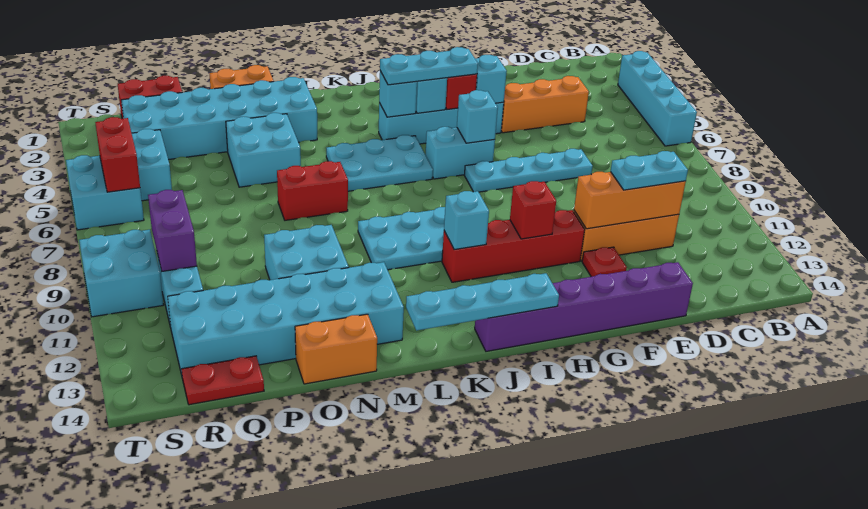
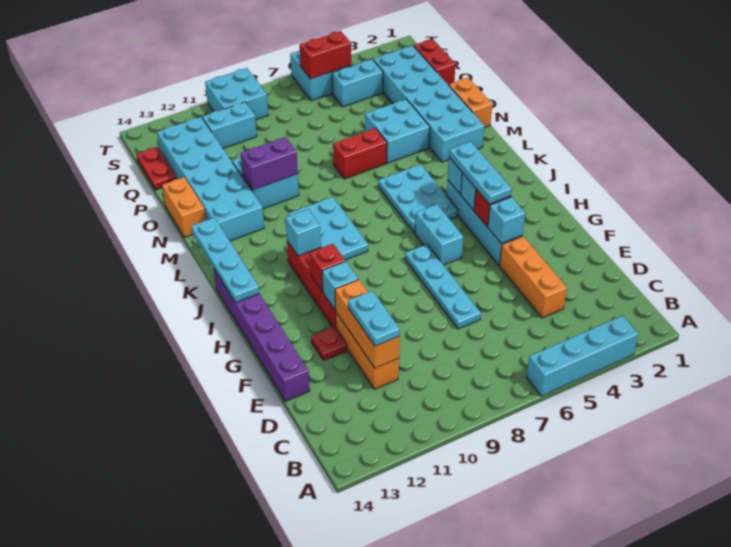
cyan brick H6 level 2 -> cyan brick G11 level 2
red brick M7:N7 level 1 -> red brick N6:N7 level 1
purple brick R9:R10 level 2 -> purple brick N10:N11 level 2

